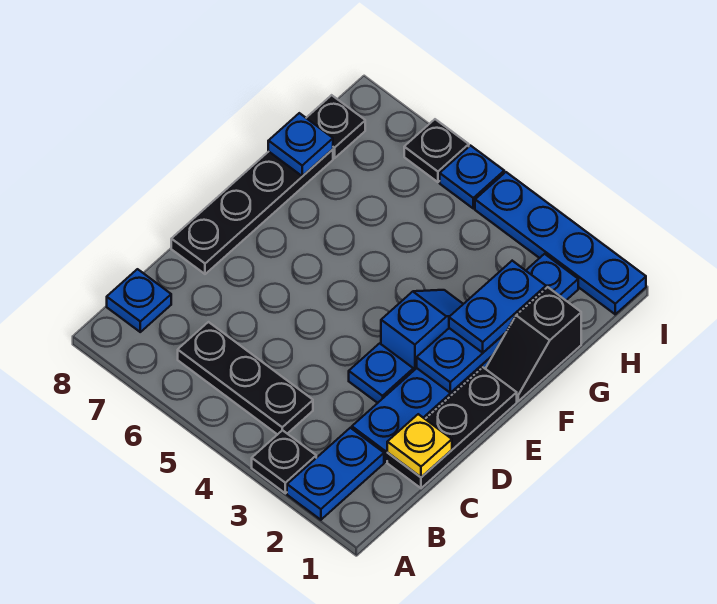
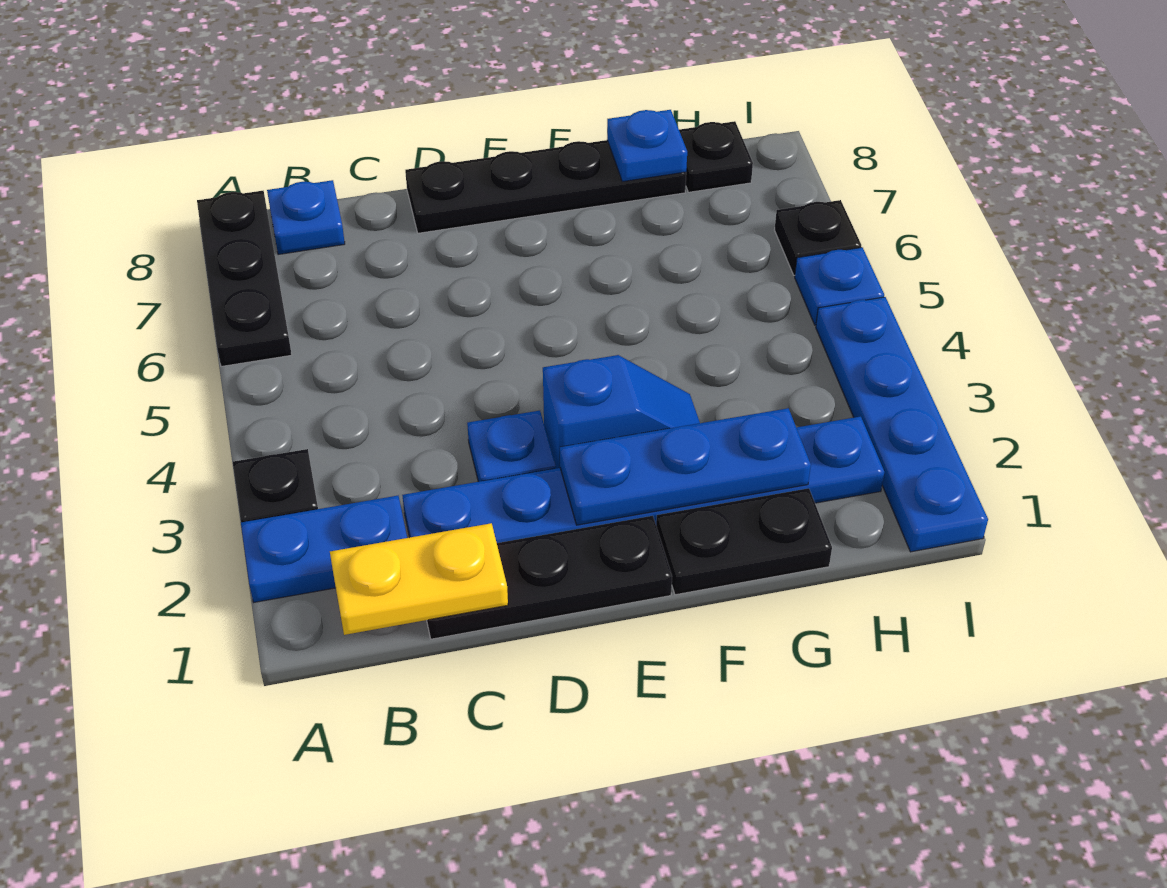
black plate B4:B6 level 1 -> black plate A6:A8 level 1
yellow plate C1 level 2 -> yellow plate B1:C1 level 2
black slope F1:G1 level 1 top G -> black plate F1:G1 level 1
blue plate F2:G2 level 3 -> none

